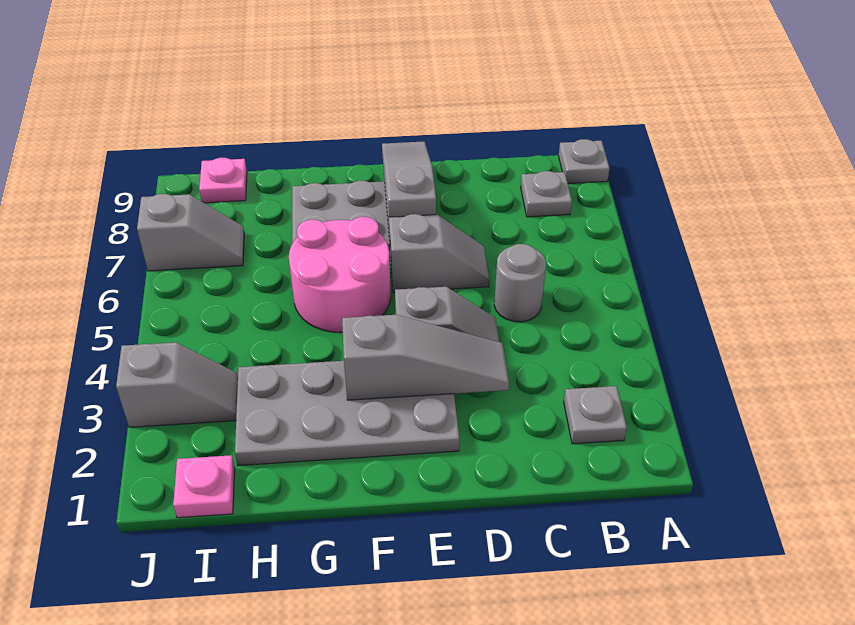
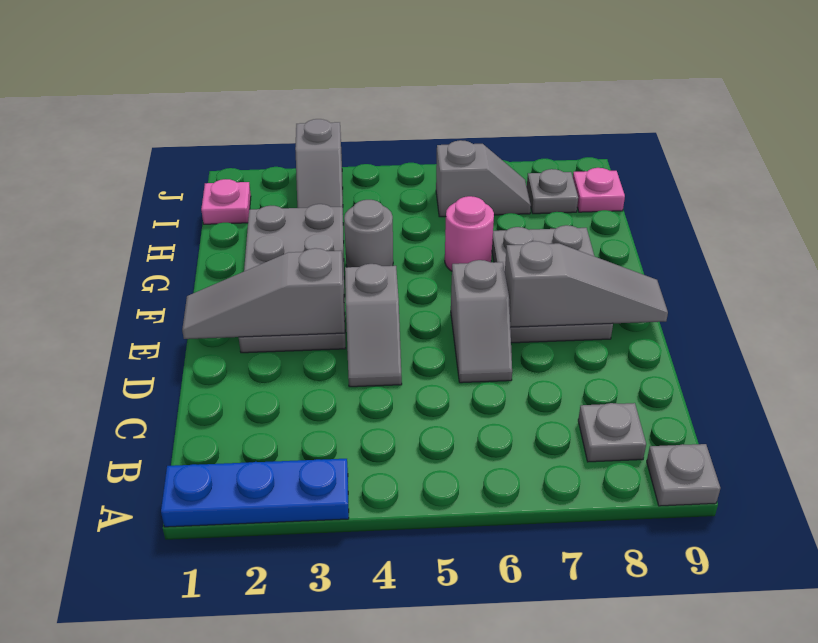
none -> blue plate A1:A3 level 1
grey plate B2 level 1 -> grey plate I8 level 1
grey round brick C5 level 1 -> grey round brick G4 level 1
grey slope D3:F3 level 2 top F -> grey slope E1:E3 level 2 top 3
pink round brick F5:G6 level 1 -> pink round brick G6 level 1
grey slope I7:J7 level 1 top J -> grey slope I6:I7 level 1 top 6

